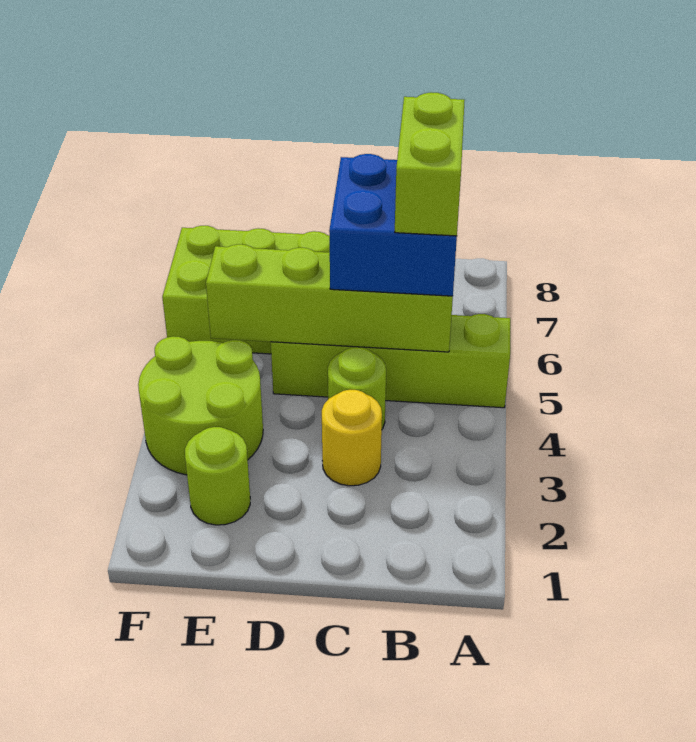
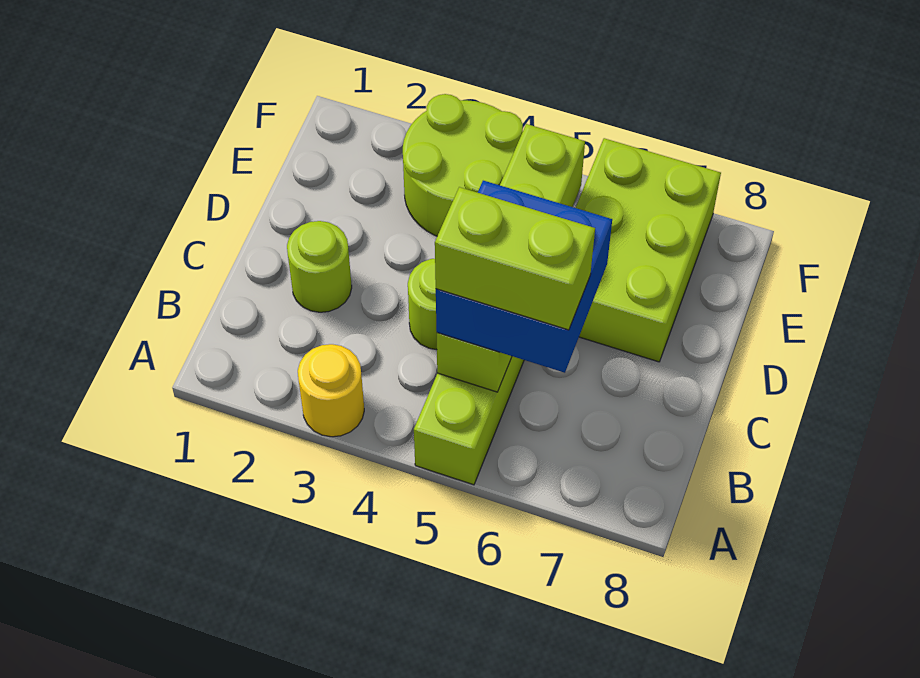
yellow round brick C3 level 1 -> yellow round brick A3 level 1
lime round brick E2 level 1 -> lime round brick C2 level 1

